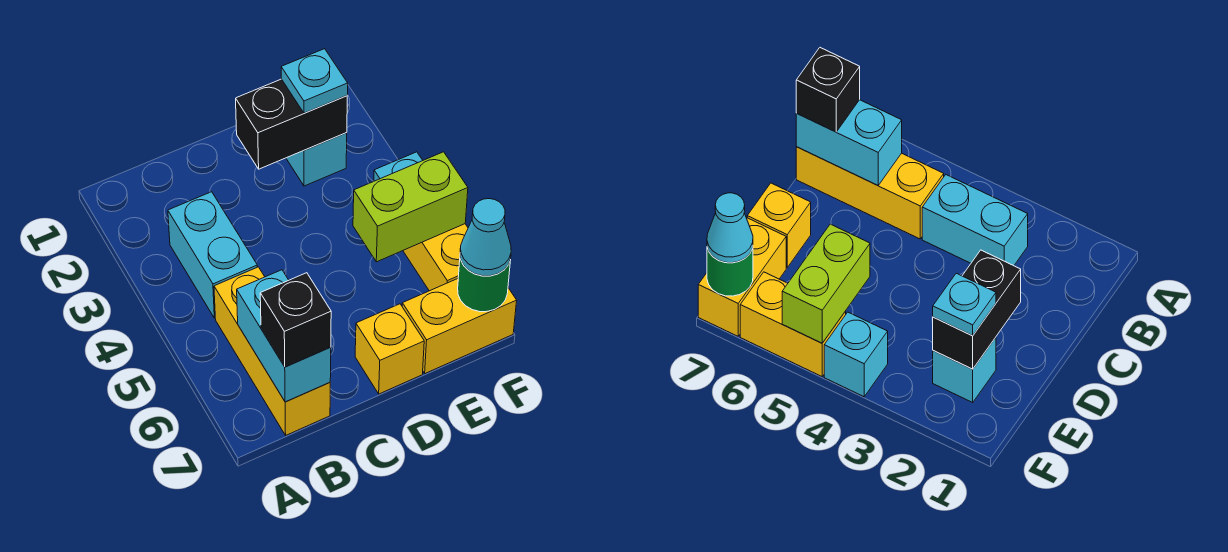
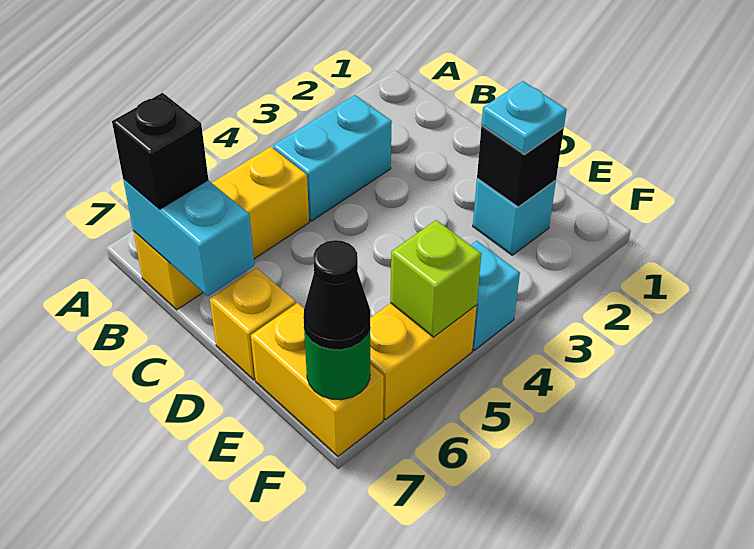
cyan brick B6:B7 level 2 -> cyan brick B7:C7 level 2
black brick D2:E2 level 2 -> black brick E2 level 2
lime brick E5:F5 level 2 -> lime brick F5 level 2
cyan cone F7 level 3 -> black cone F7 level 3

